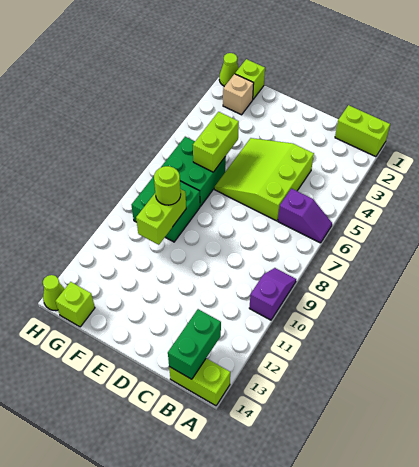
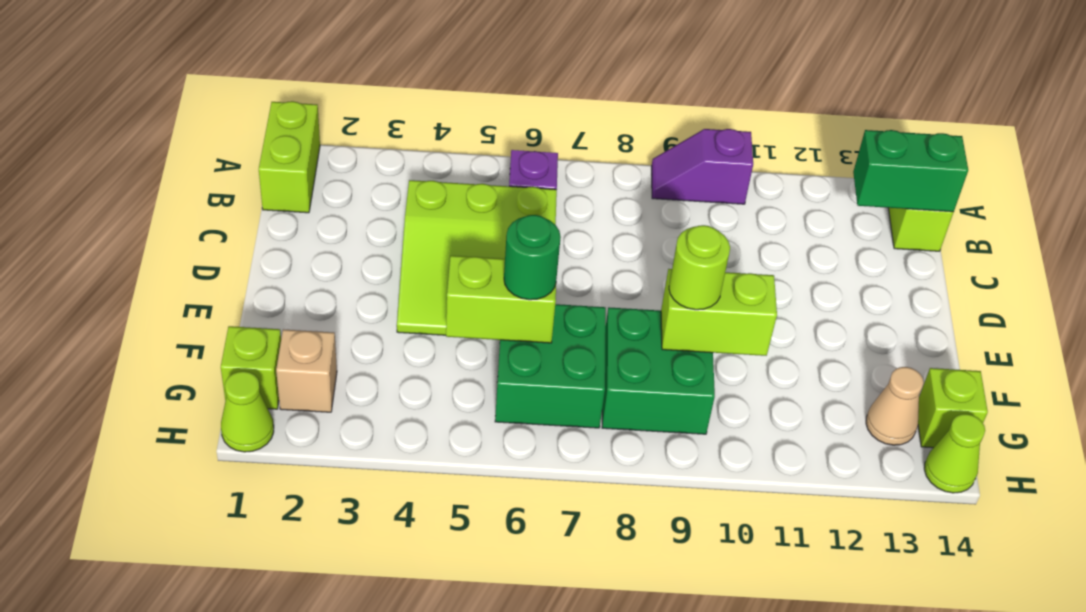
none -> green round brick F6 level 3
none -> tan cone G13 level 1

